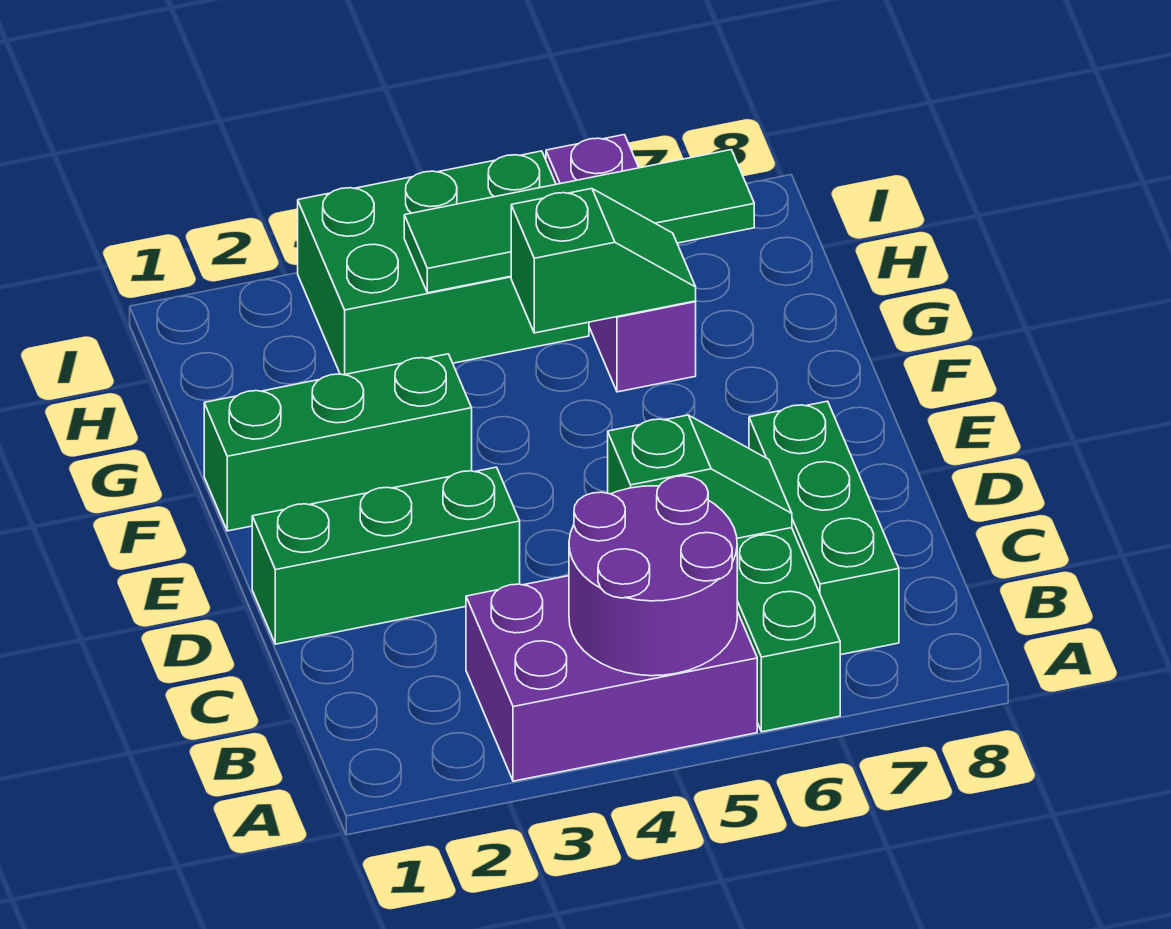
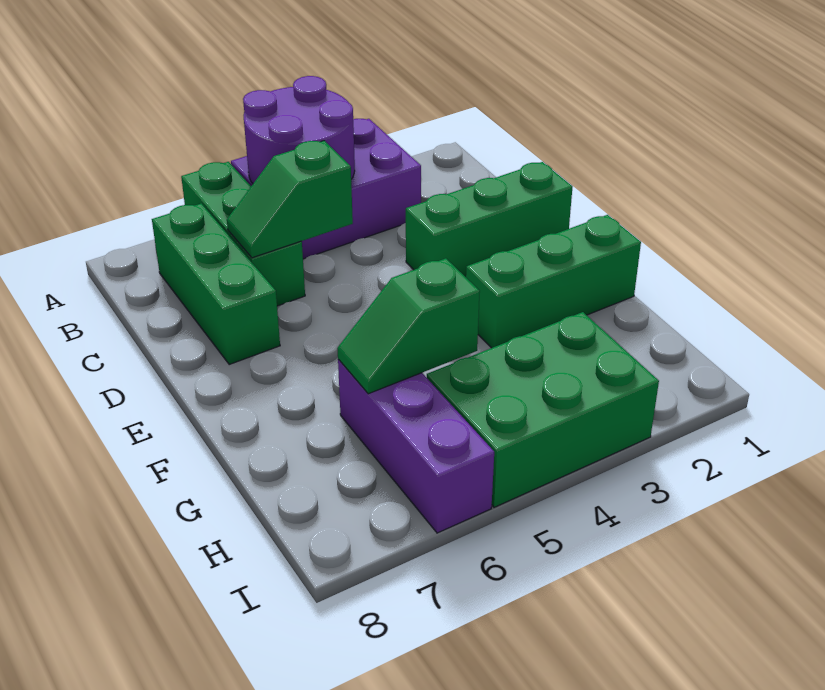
green tile H4:H7 level 2 -> none

